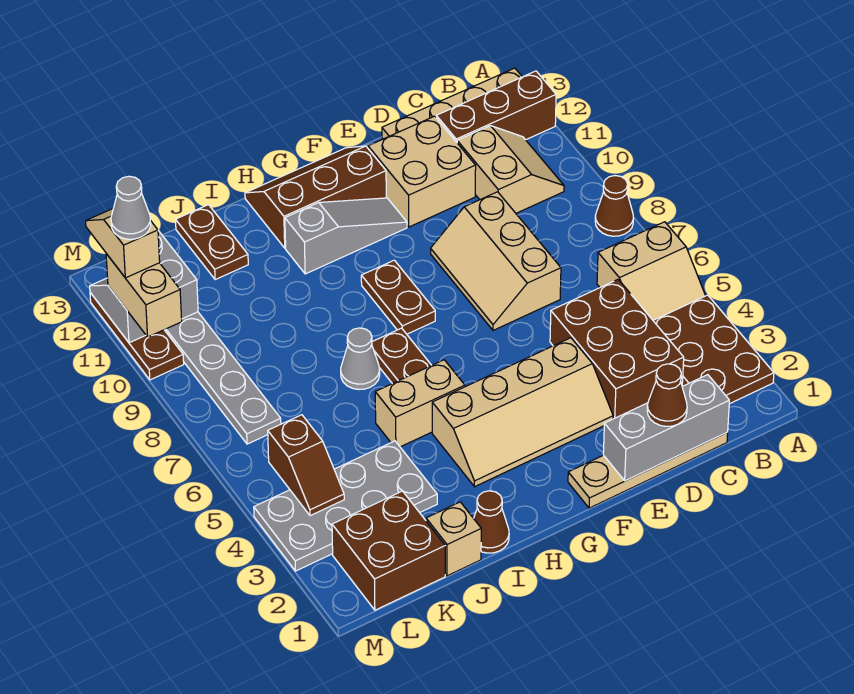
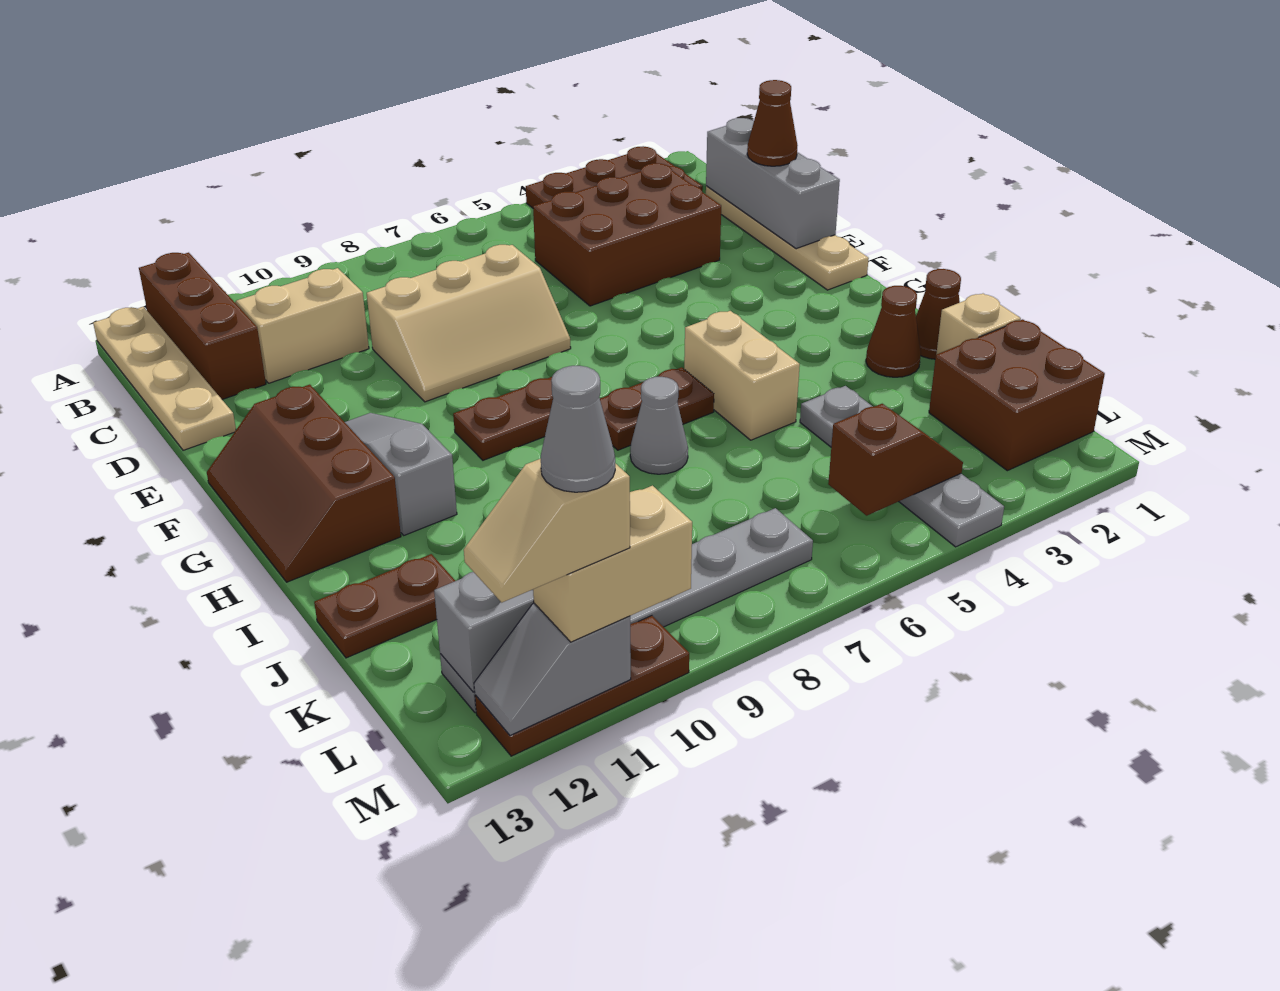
tan slope A5:B6 level 1 top 6 -> none
brown cone A8 level 1 -> brown cone I2 level 1
tan brick D11:E12 level 1 -> none
tan slope E3:H4 level 1 top 4 -> none
grey plate J3:M4 level 1 -> grey plate J4:M4 level 1

